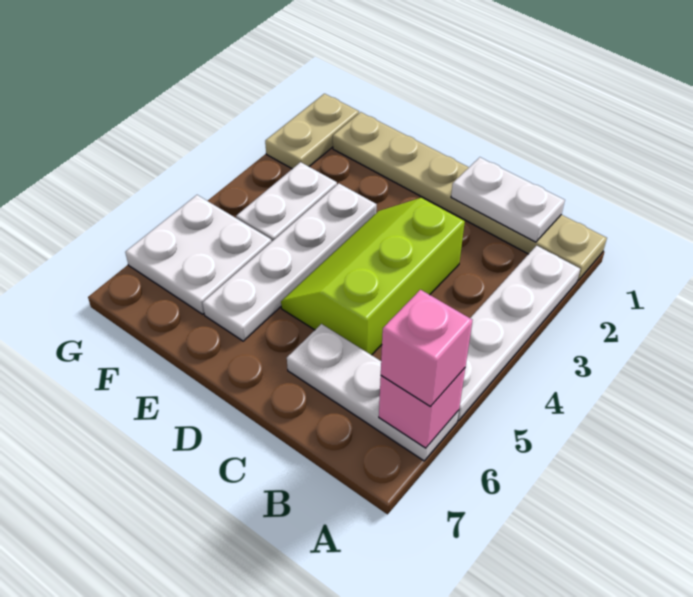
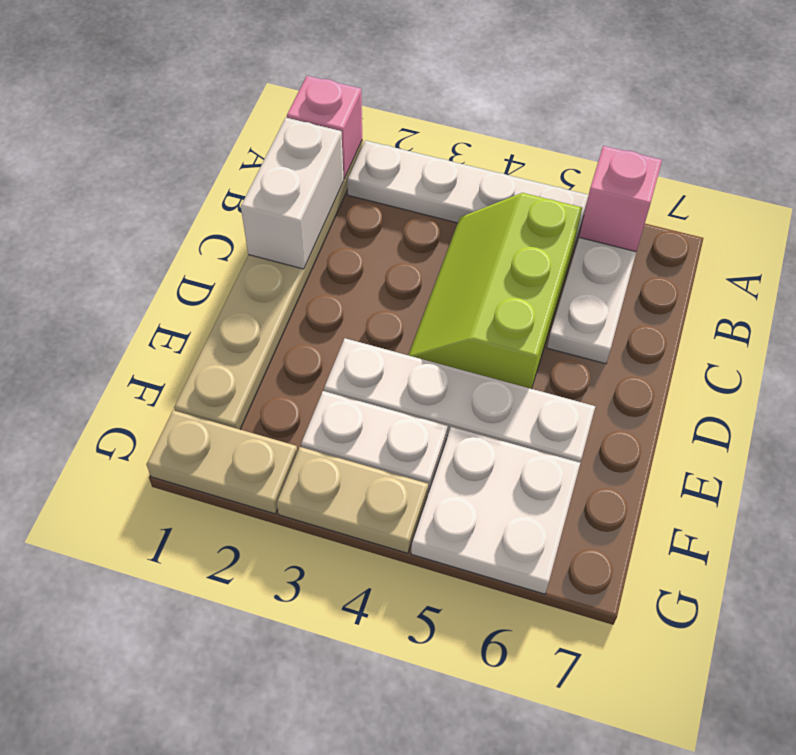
pink brick A6 level 3 -> pink brick A1 level 2
white plate B1:C1 level 2 -> white brick B1:C1 level 2
lime slope C3:D5 level 1 top C -> lime slope B4:D5 level 1 top 5
none -> tan plate G3:G4 level 1

